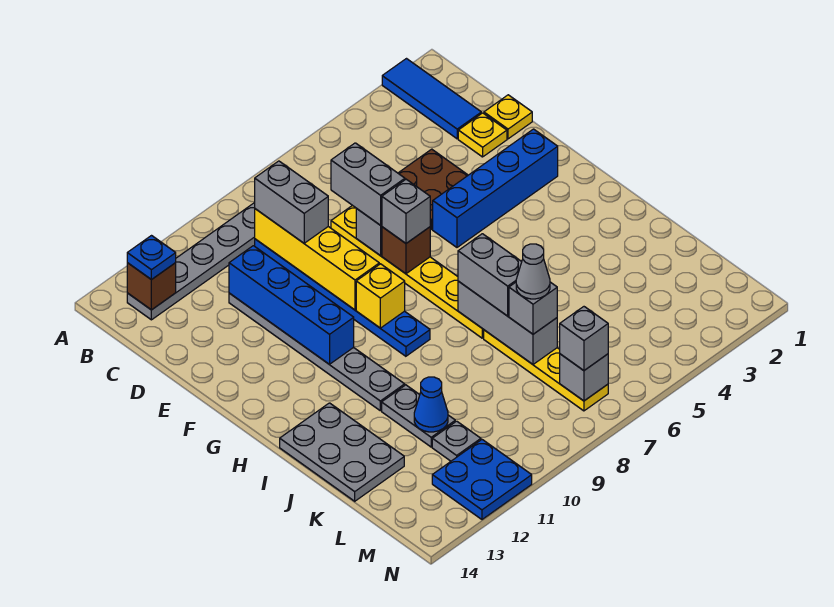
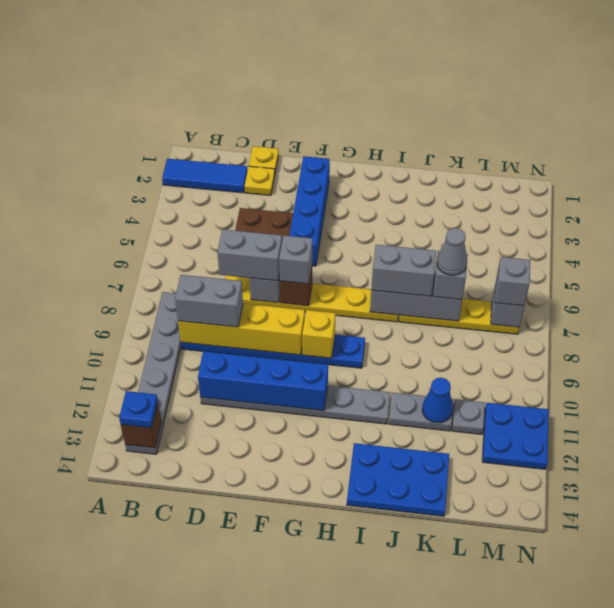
grey plate I13:K14 level 1 -> blue plate I13:K14 level 1

